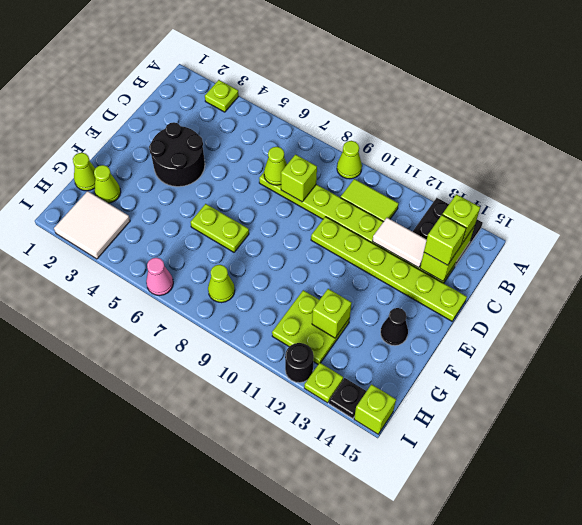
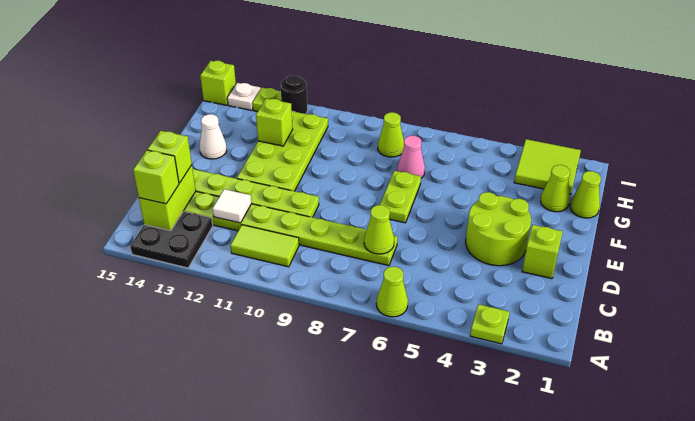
lime cone A9 level 1 -> lime cone A6 level 1
lime brick C8 level 2 -> lime brick D2 level 1
white tile C12:C13 level 2 -> white tile C12 level 2
black round brick D3:E4 level 1 -> lime round brick D3:E4 level 1
lime plate F6:F7 level 1 -> lime plate E7:F7 level 1
black cone F14 level 1 -> white cone F14 level 1
lime plate G11:H12 level 1 -> lime plate E11:H12 level 1
white tile H2:I3 level 1 -> lime tile H2:I3 level 1
pink cone I6 level 1 -> pink cone G7 level 1
black plate I14 level 1 -> white plate I14 level 1

